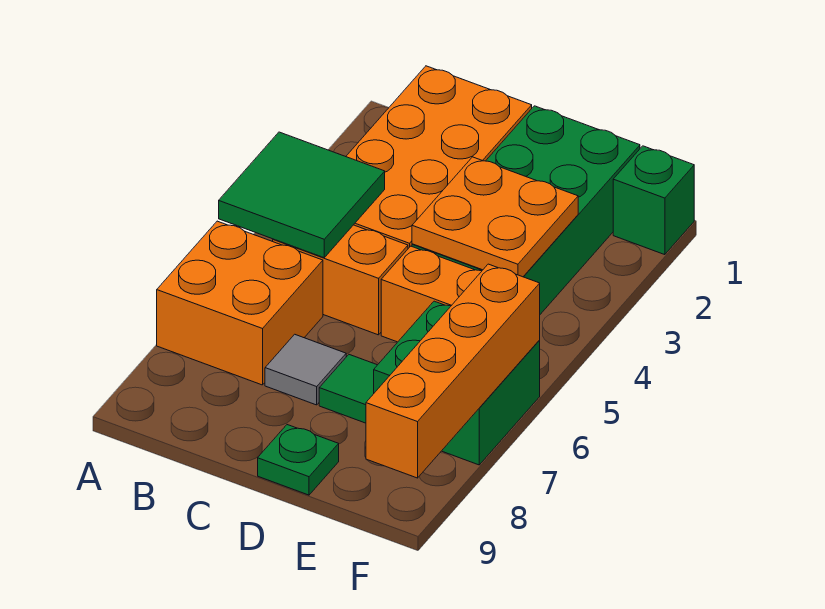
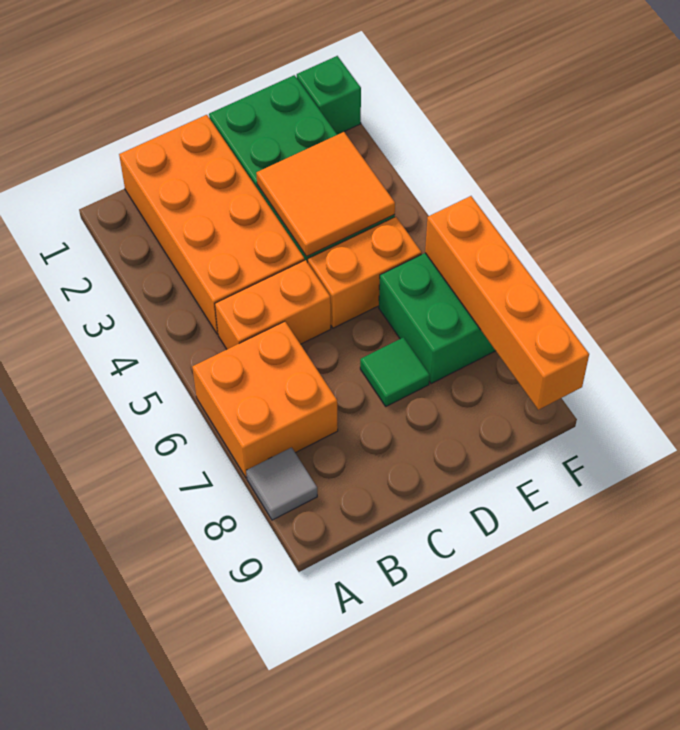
green tile A4:B5 level 2 -> none
grey tile C7 level 1 -> grey tile A8 level 1
orange plate D3:E4 level 2 -> orange tile D3:E4 level 2
green plate D9 level 1 -> none

